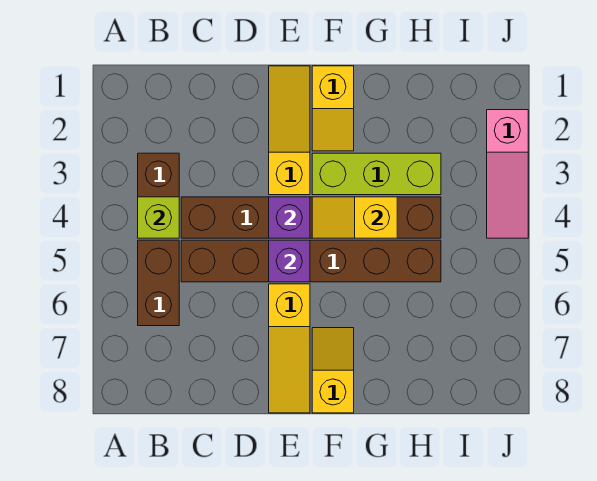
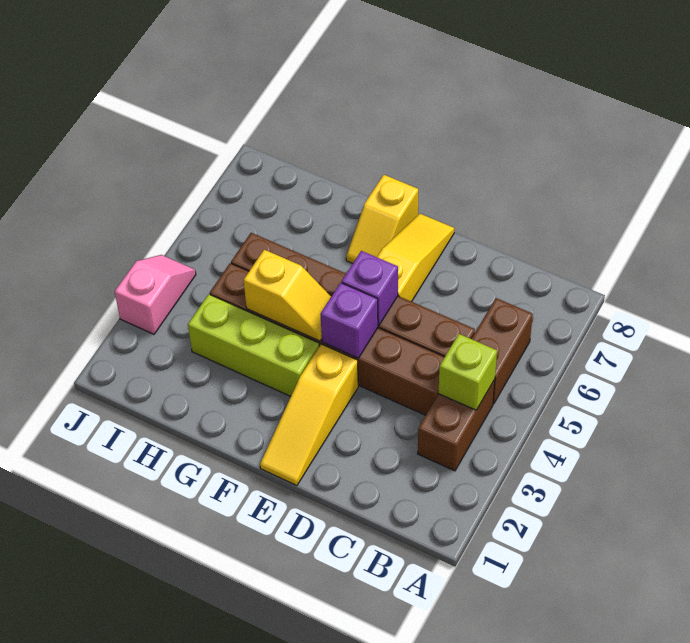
yellow slope F1:F2 level 1 top 1 -> none
pink slope J2:J4 level 1 top 2 -> pink slope J3:J4 level 1 top 3

